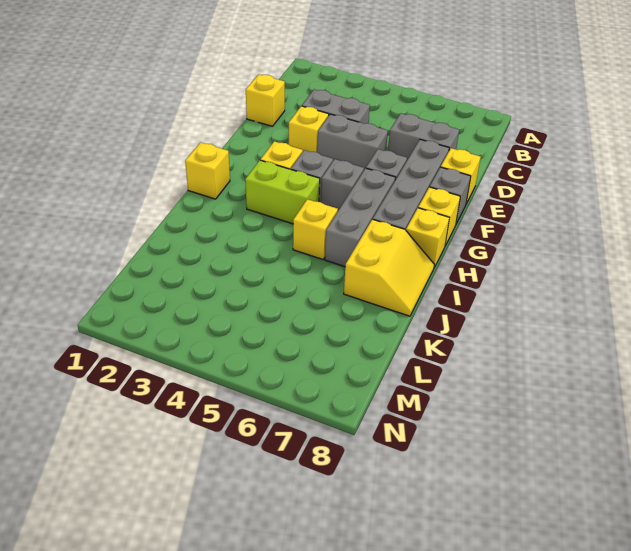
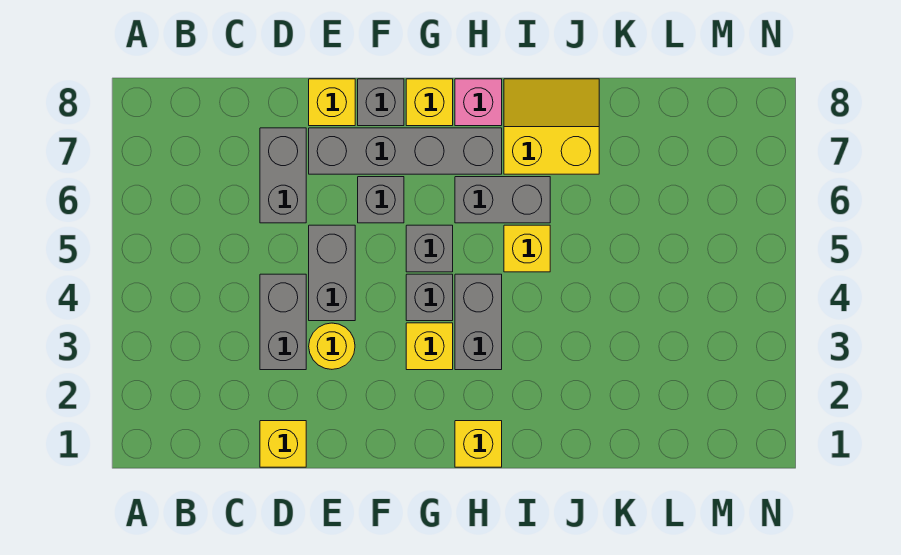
yellow brick E3 level 1 -> yellow round brick E3 level 1
grey brick G6:I6 level 1 -> grey brick H6:I6 level 1
lime brick H3:H4 level 1 -> grey brick H3:H4 level 1
yellow brick H8 level 1 -> pink brick H8 level 1

